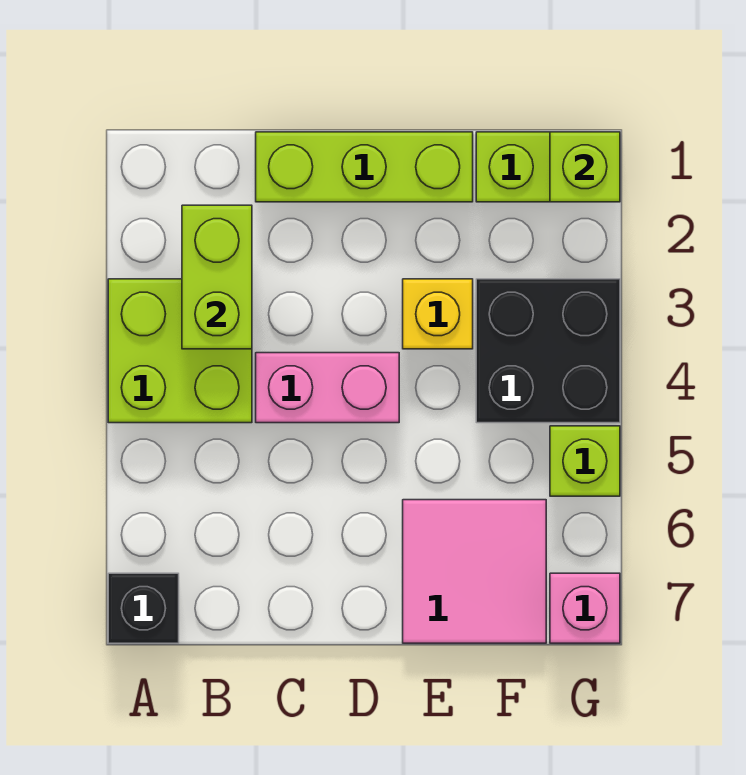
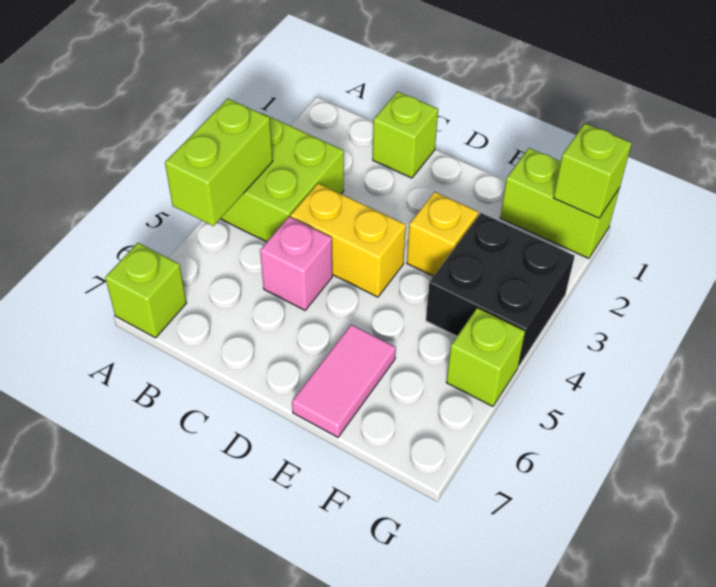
black brick A7 level 1 -> lime brick A7 level 1
lime brick B2:B3 level 2 -> lime brick A4:A5 level 2
lime brick C1:E1 level 1 -> lime brick C1 level 1
pink brick C4:D4 level 1 -> yellow brick C4:D4 level 1
pink tile E6:F7 level 1 -> pink tile E6:E7 level 1
pink brick G7 level 1 -> pink brick C5 level 1

